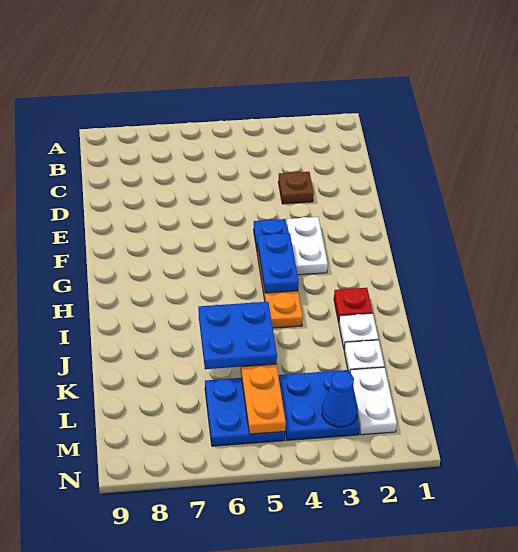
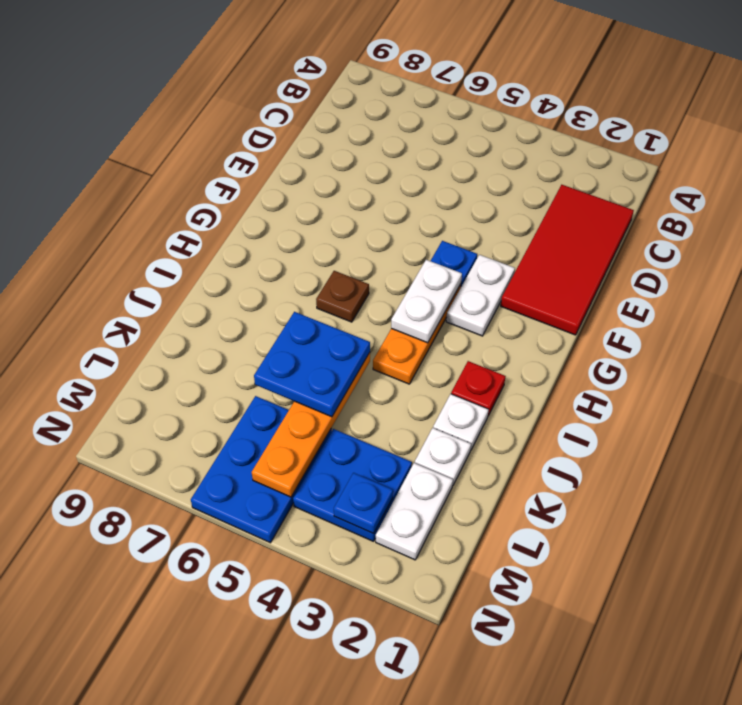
none -> red tile C1:F2 level 1
brown plate D3 level 1 -> brown plate H6 level 1
blue plate G4:H4 level 2 -> white plate G4:H4 level 2
blue plate L5:M6 level 1 -> blue plate L5:N6 level 1
blue cone M3 level 2 -> blue plate M3 level 2

